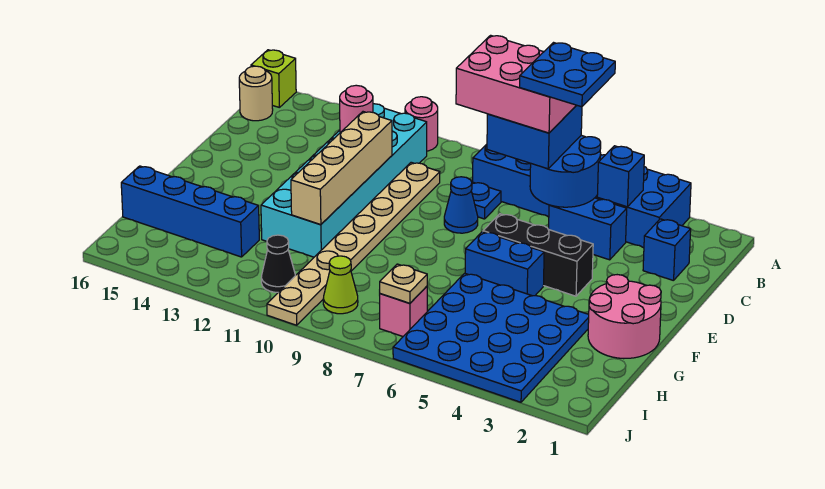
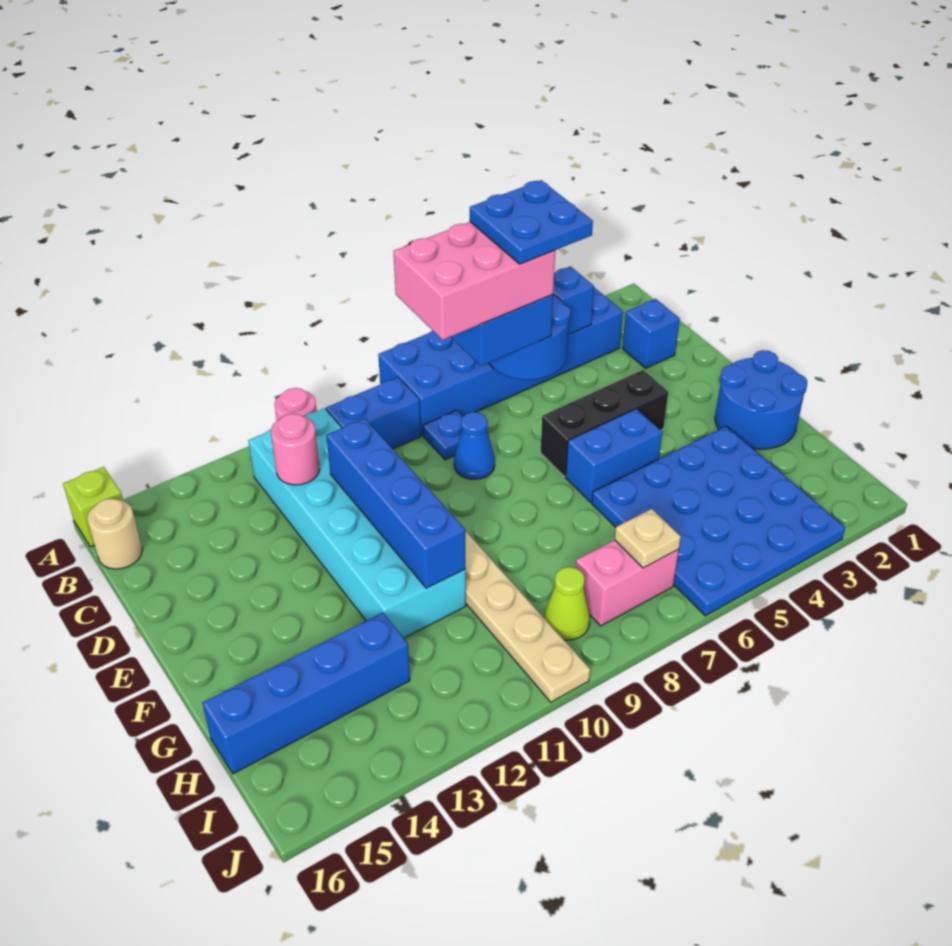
blue brick C4:C5 level 1 -> blue brick B9:B10 level 1
tan brick D11:G11 level 2 -> blue brick D11:G11 level 2
pink round brick F1:G2 level 1 -> blue round brick F1:G2 level 1
pink brick I7 level 1 -> pink brick I7:I8 level 1
black cone I11 level 1 -> none

